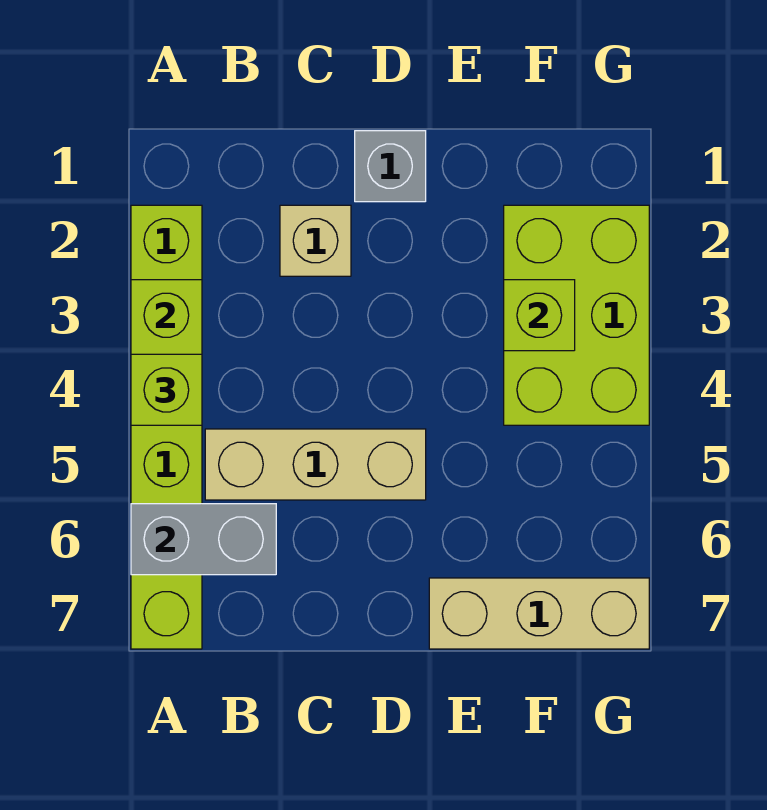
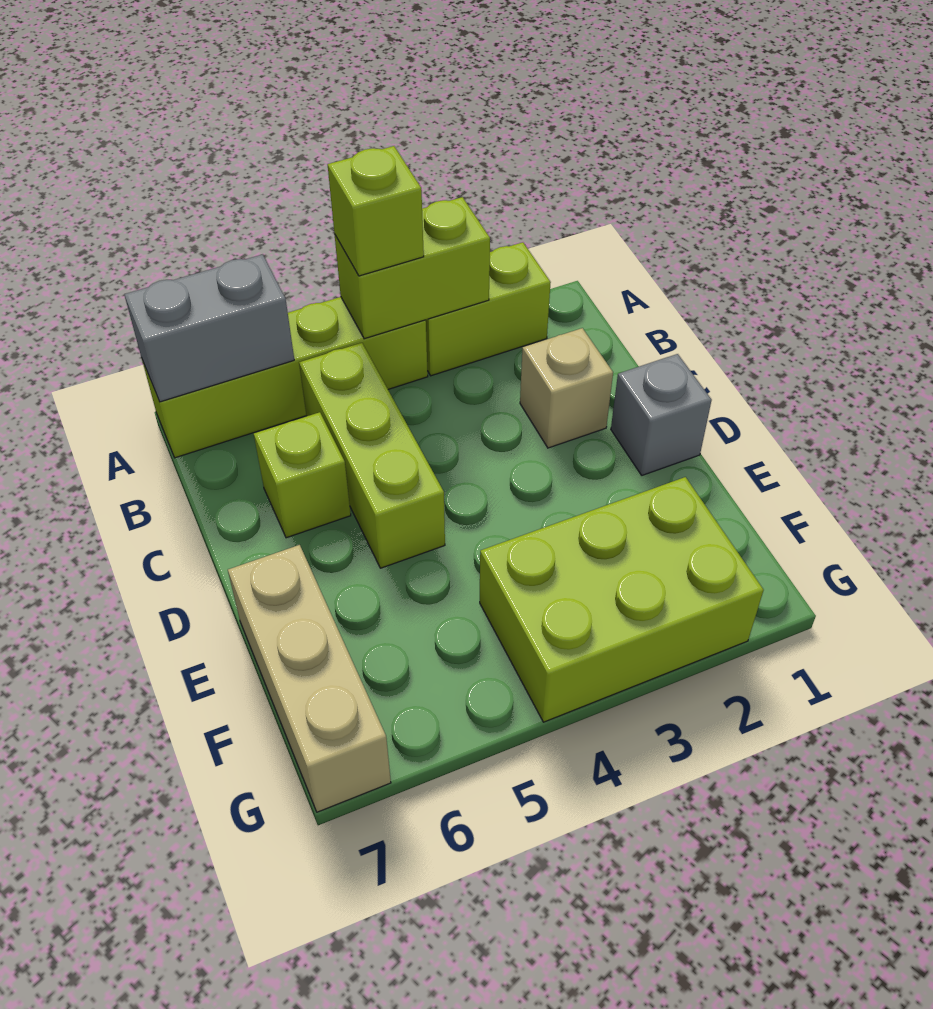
grey brick A6:B6 level 2 -> grey brick A6:A7 level 2
tan brick B5:D5 level 1 -> lime brick B5:D5 level 1
lime brick F3 level 2 -> lime brick C6 level 1

